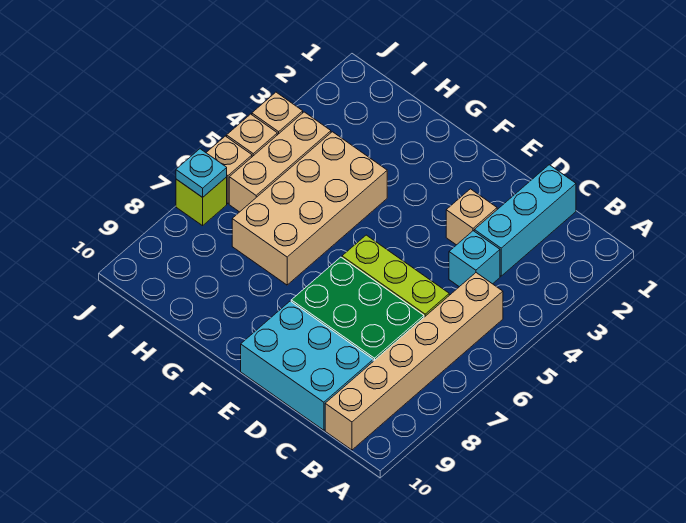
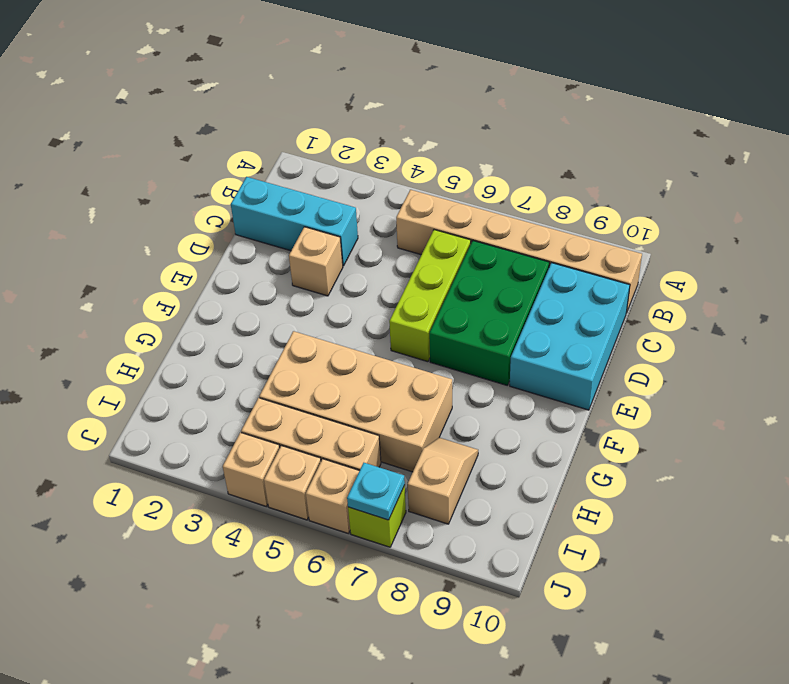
cyan brick C4 level 1 -> none
none -> tan slope H8:I8 level 1 top I

